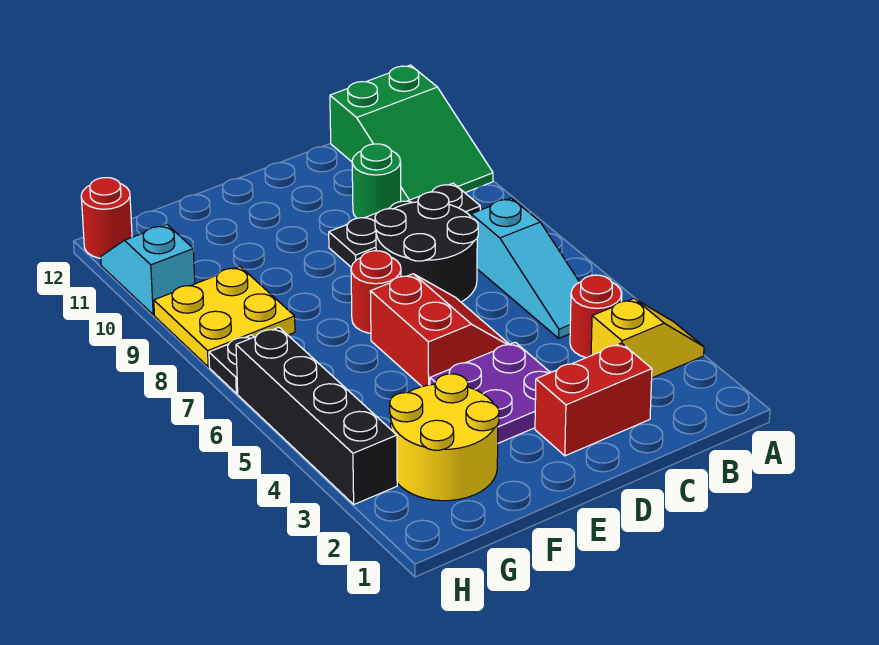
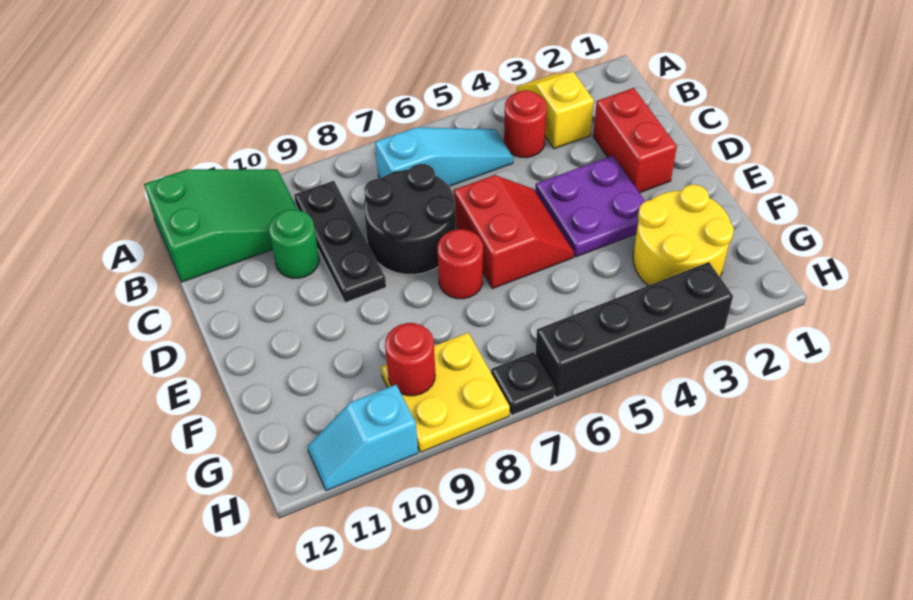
red slope D5:E6 level 1 top E -> red slope D5:E6 level 1 top 6
red round brick H12 level 1 -> red round brick G9 level 2

